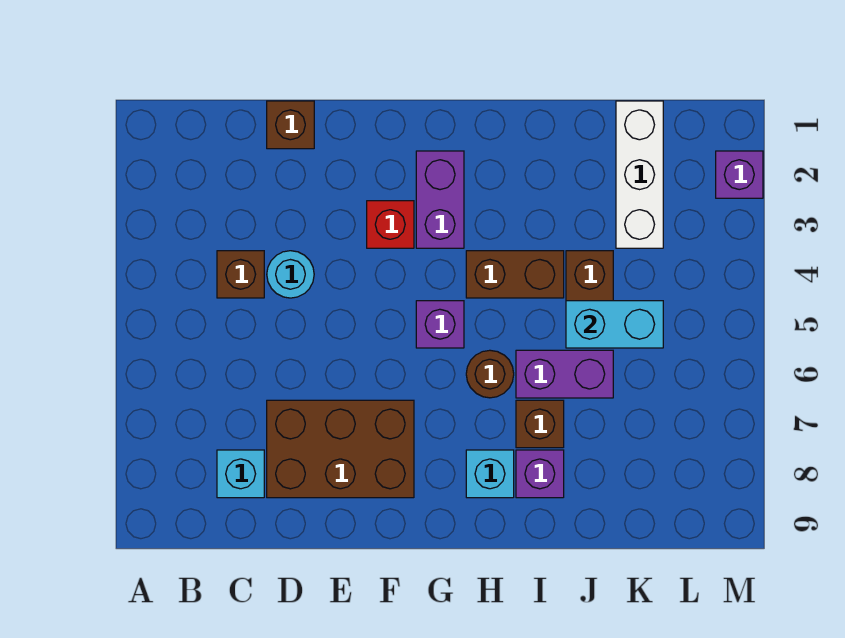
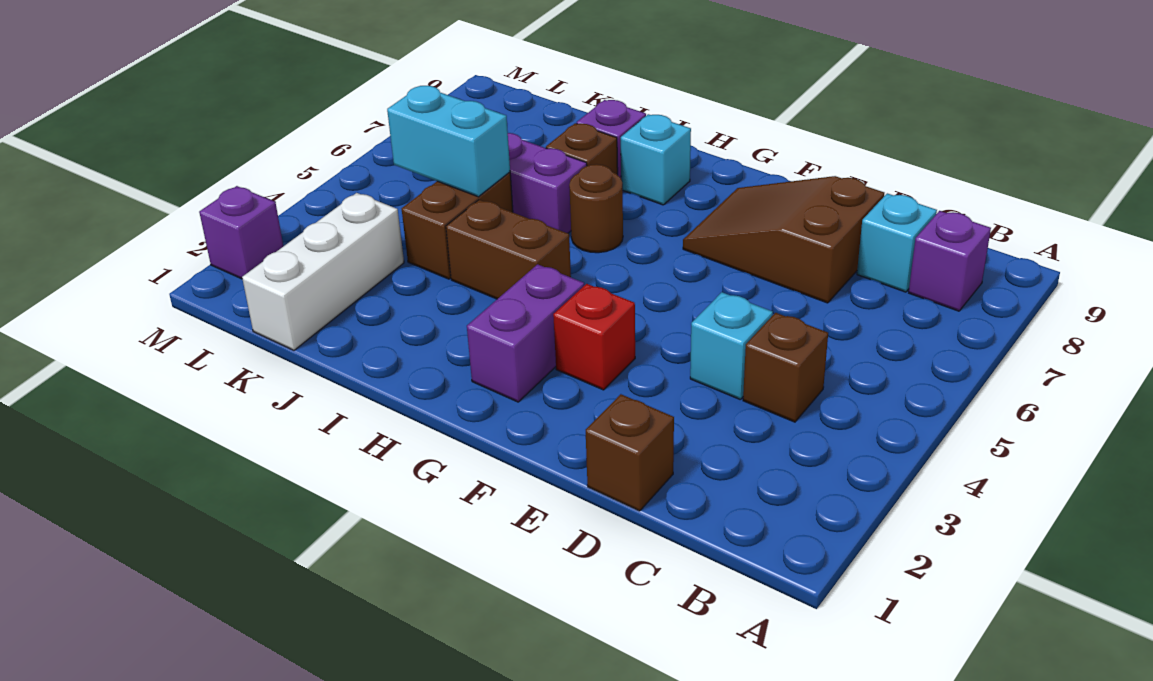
cyan round brick D4 level 1 -> cyan brick D4 level 1
brown brick D7:F8 level 1 -> brown slope D7:F8 level 1 top D
purple brick G5 level 1 -> purple brick B8 level 1

